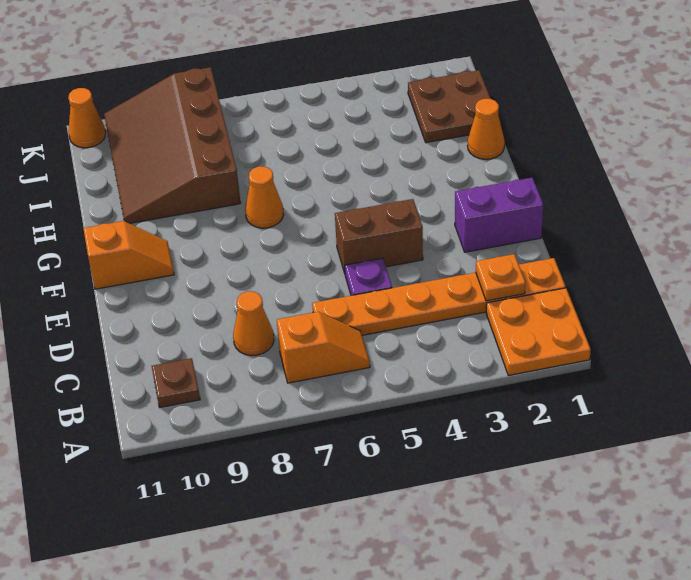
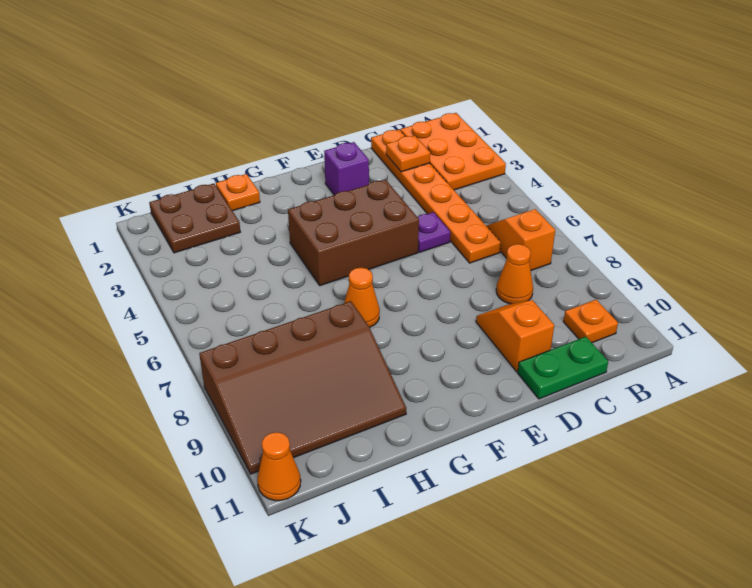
orange plate A1:B2 level 1 -> orange plate A1:B3 level 1
brown plate B10 level 1 -> orange plate B10 level 1
none -> green plate C11:D11 level 1
purple brick E1:E2 level 1 -> purple brick E2 level 1
brown brick E4:E5 level 1 -> brown brick E4:G5 level 1
orange slope F10:F11 level 1 top 11 -> orange slope D9:D10 level 1 top 10
orange cone H1 level 1 -> orange plate H1 level 1

